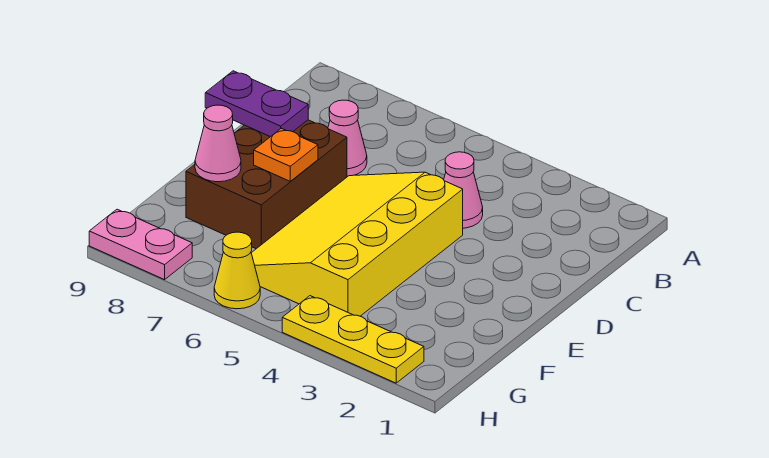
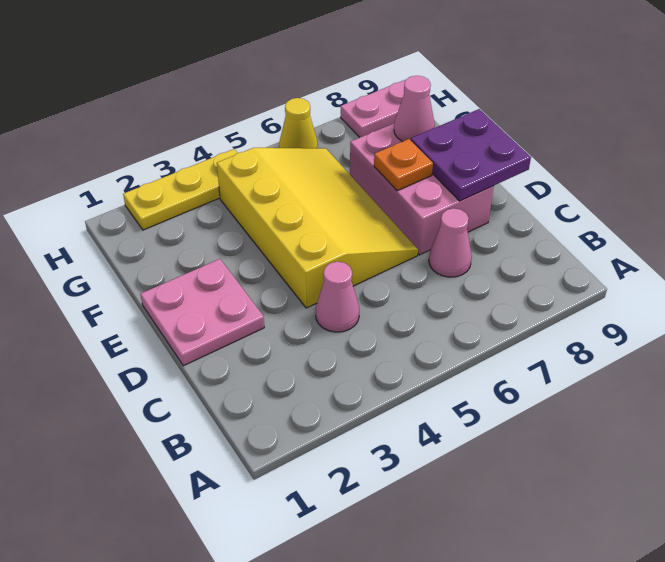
none -> pink plate D1:E2 level 1
brown brick D7:F8 level 1 -> pink brick D7:F8 level 1
purple plate D8:D9 level 2 -> purple plate D8:E9 level 2

